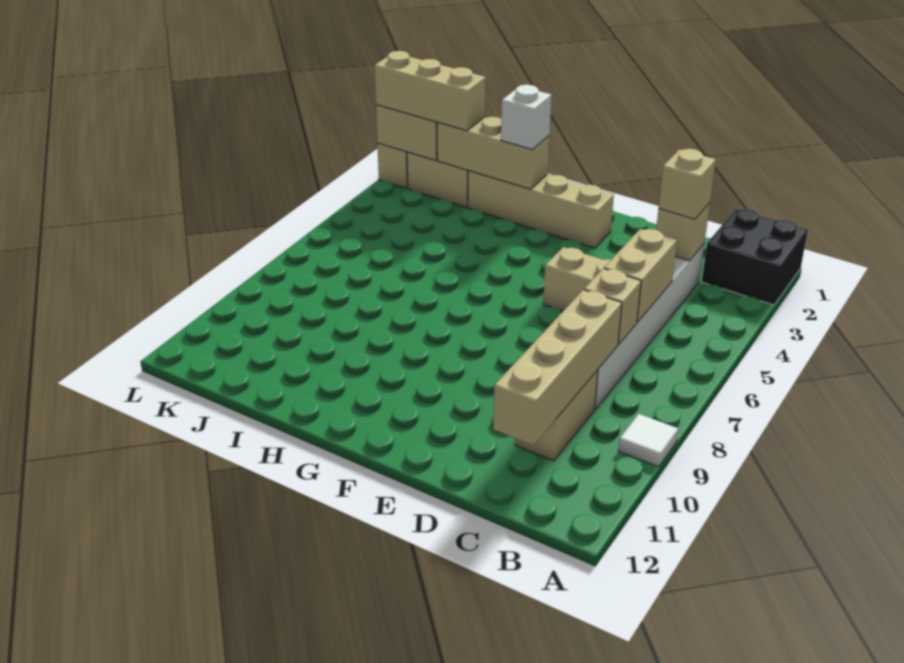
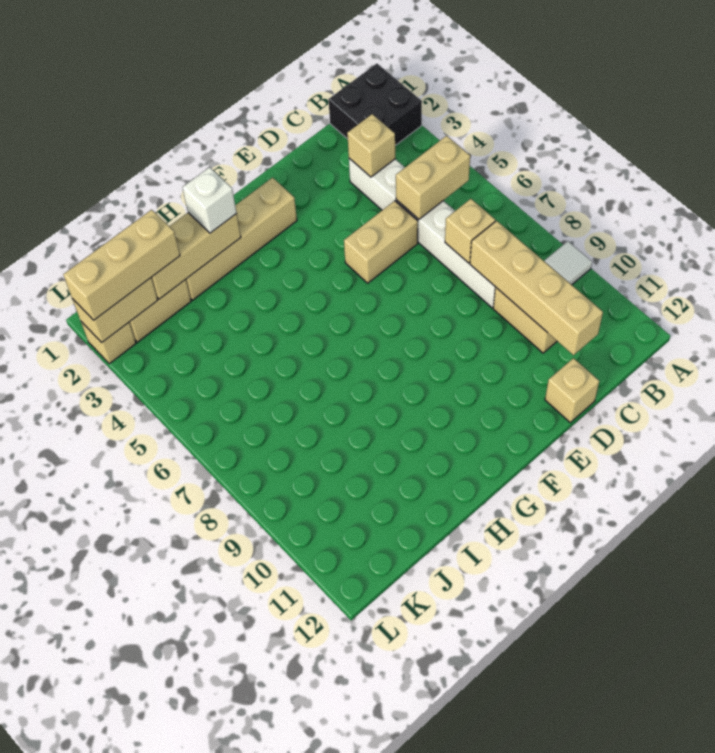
tan brick C3 level 3 -> tan brick D12 level 1
tan brick C5:C6 level 2 -> tan brick B5:C5 level 2

